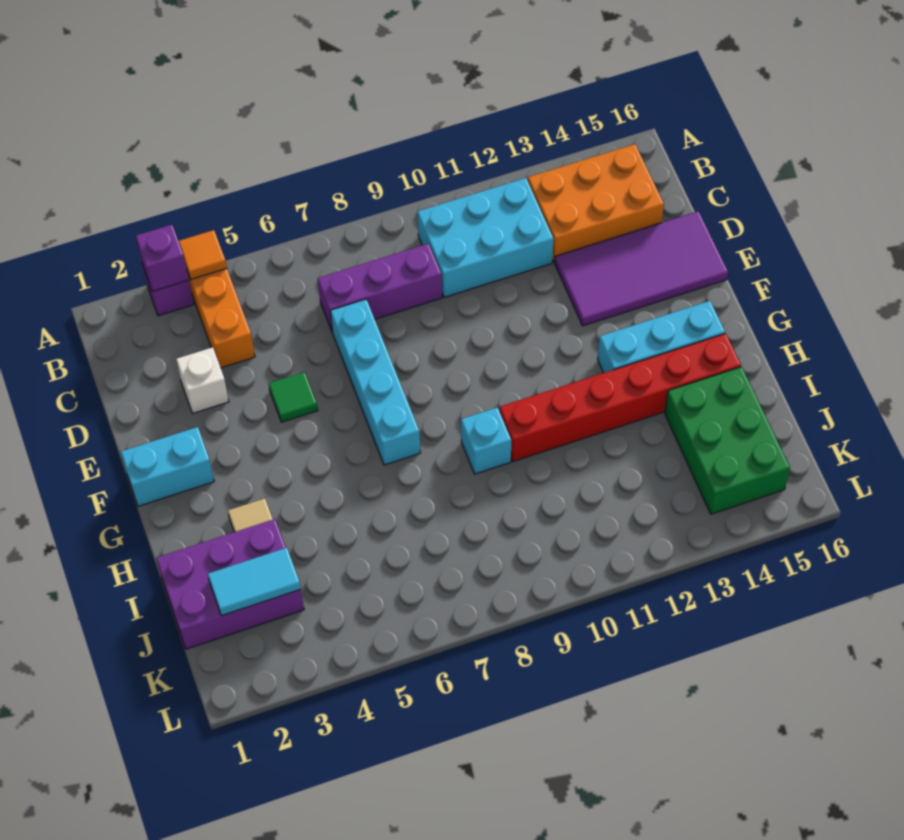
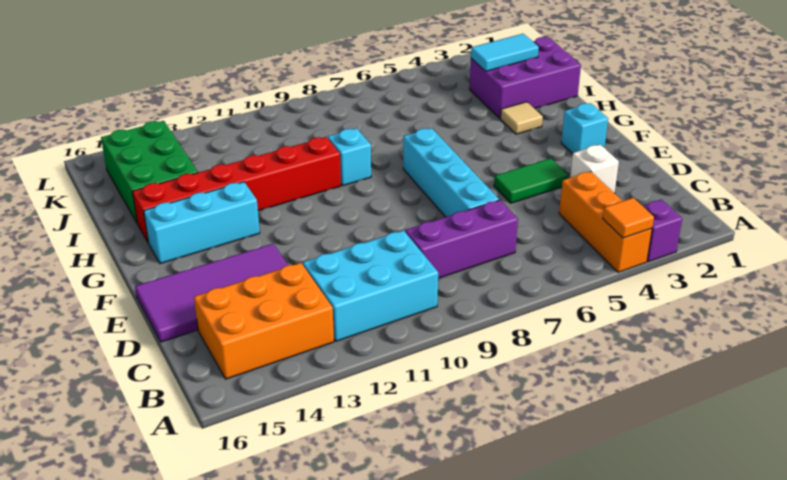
purple brick A3 level 2 -> none
green tile E5 level 1 -> green tile E4:E5 level 1
cyan brick F1:F2 level 1 -> cyan brick F2 level 1

